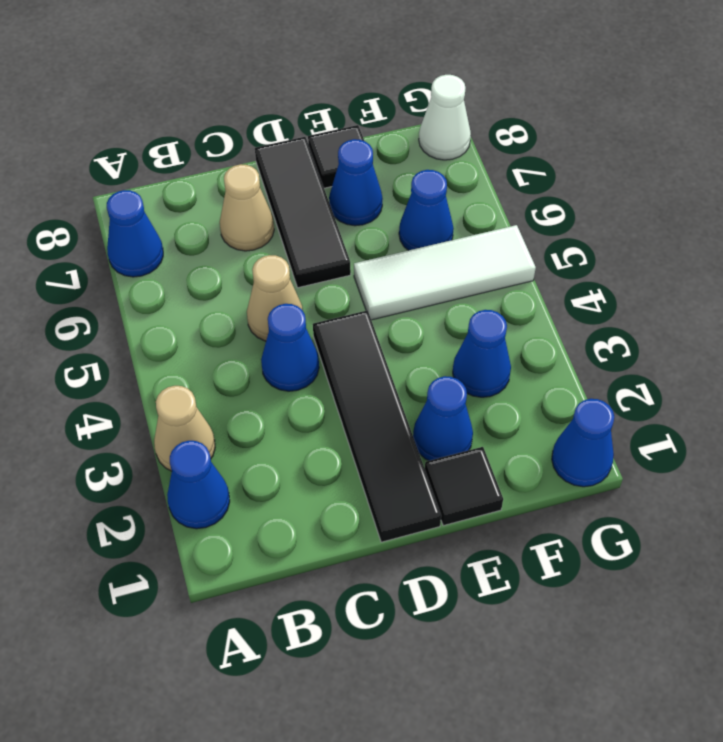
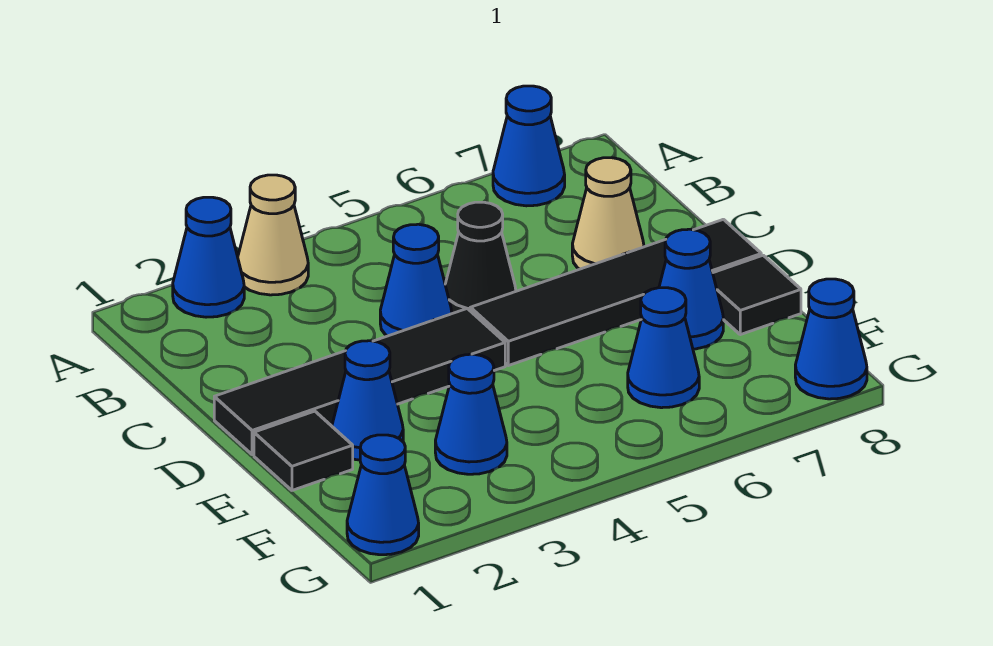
tan cone C5 level 1 -> black cone C5 level 1
black tile D6:D8 level 1 -> black tile D5:D8 level 1
white tile E5:G5 level 1 -> none
white cone G8 level 1 -> blue cone G8 level 1

